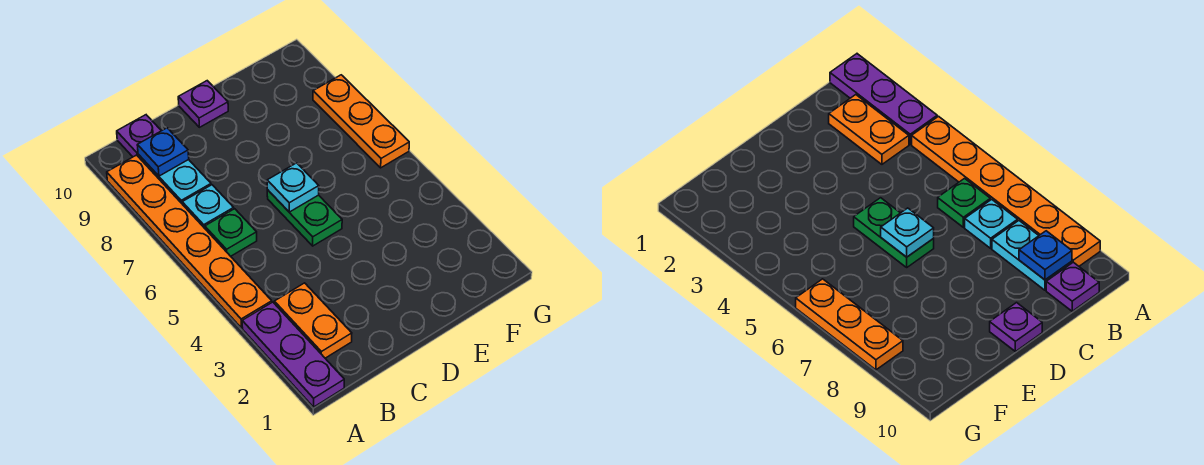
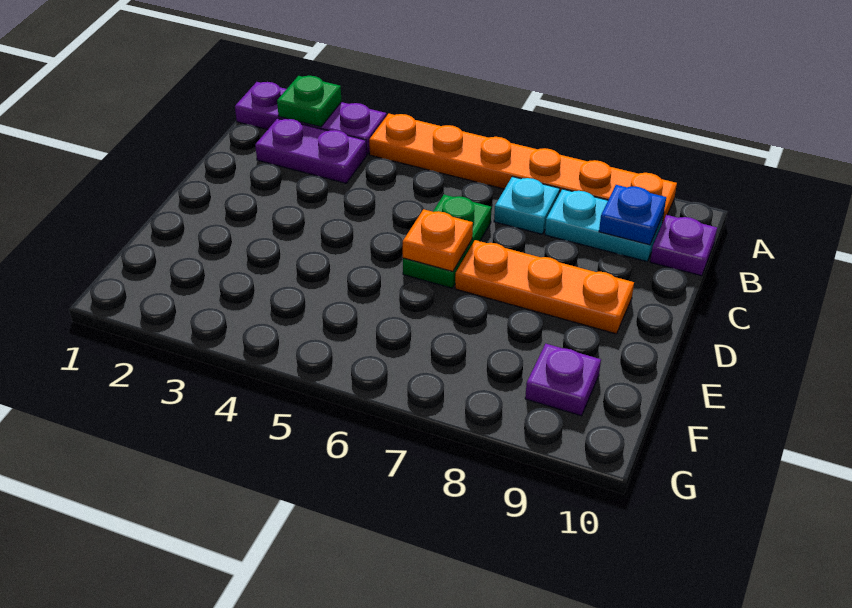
orange plate B2:B3 level 1 -> purple plate B2:B3 level 1
green plate B6 level 1 -> green plate A2 level 2
green plate D5:D6 level 1 -> green plate C6:D6 level 1
cyan plate D6 level 2 -> orange plate D6 level 2
purple plate D10 level 1 -> purple plate F9 level 1
orange plate G6:G8 level 1 -> orange plate D7:D9 level 1

